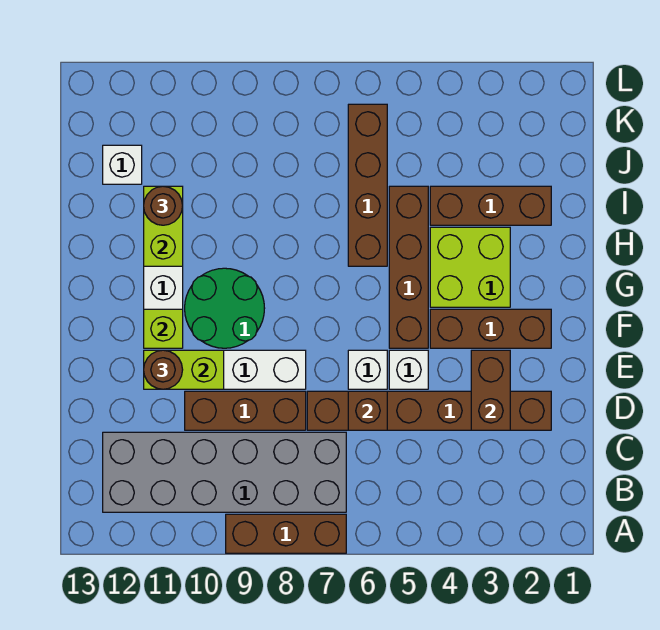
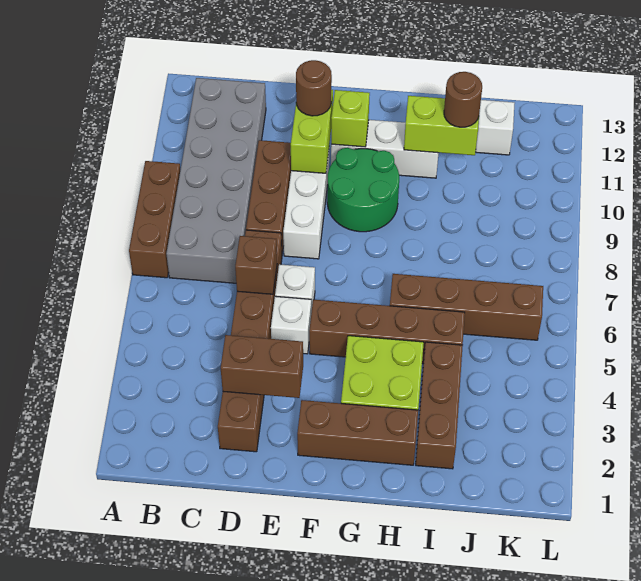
brown brick F2:F4 level 1 -> brown brick F2:H2 level 1

